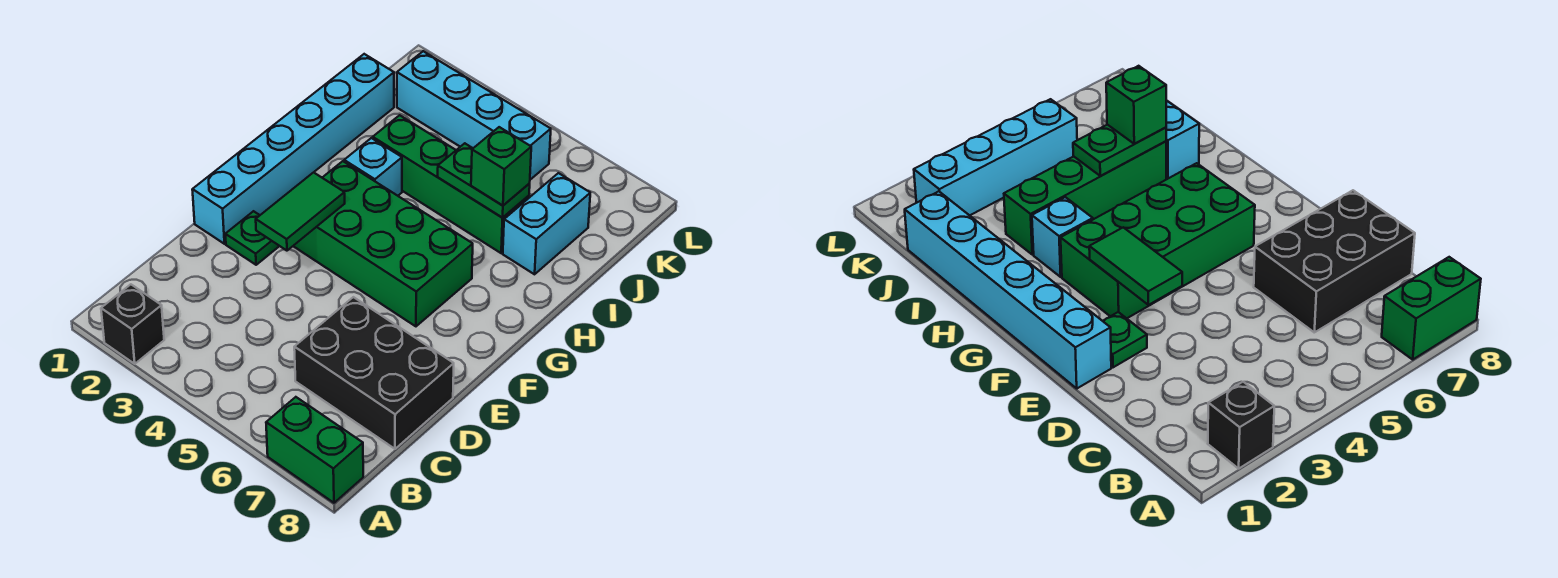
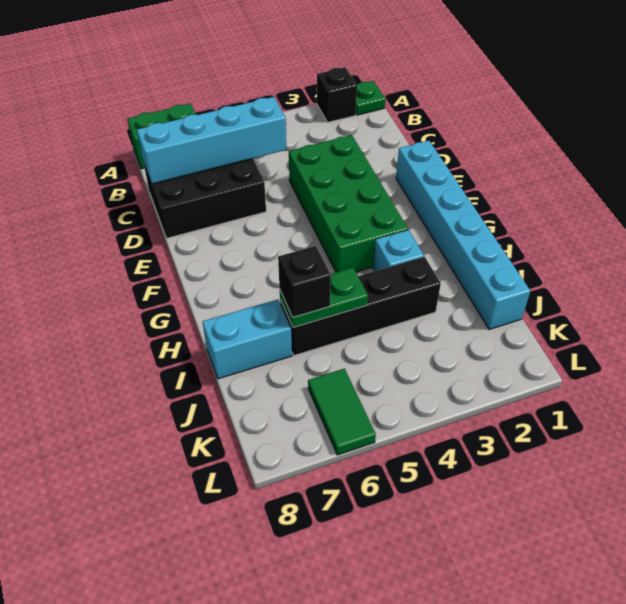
green plate E2 level 1 -> green plate A1 level 1
green tile E3:F3 level 2 -> green tile K6:L6 level 1
green brick F3:G6 level 1 -> green brick D3:G4 level 1
green brick I3:I6 level 1 -> black brick I3:I6 level 1
green brick I6 level 3 -> black brick I6 level 3
cyan brick I7:J7 level 1 -> cyan brick I7:I8 level 1
cyan brick K2:K5 level 1 -> cyan brick C5:C8 level 2

